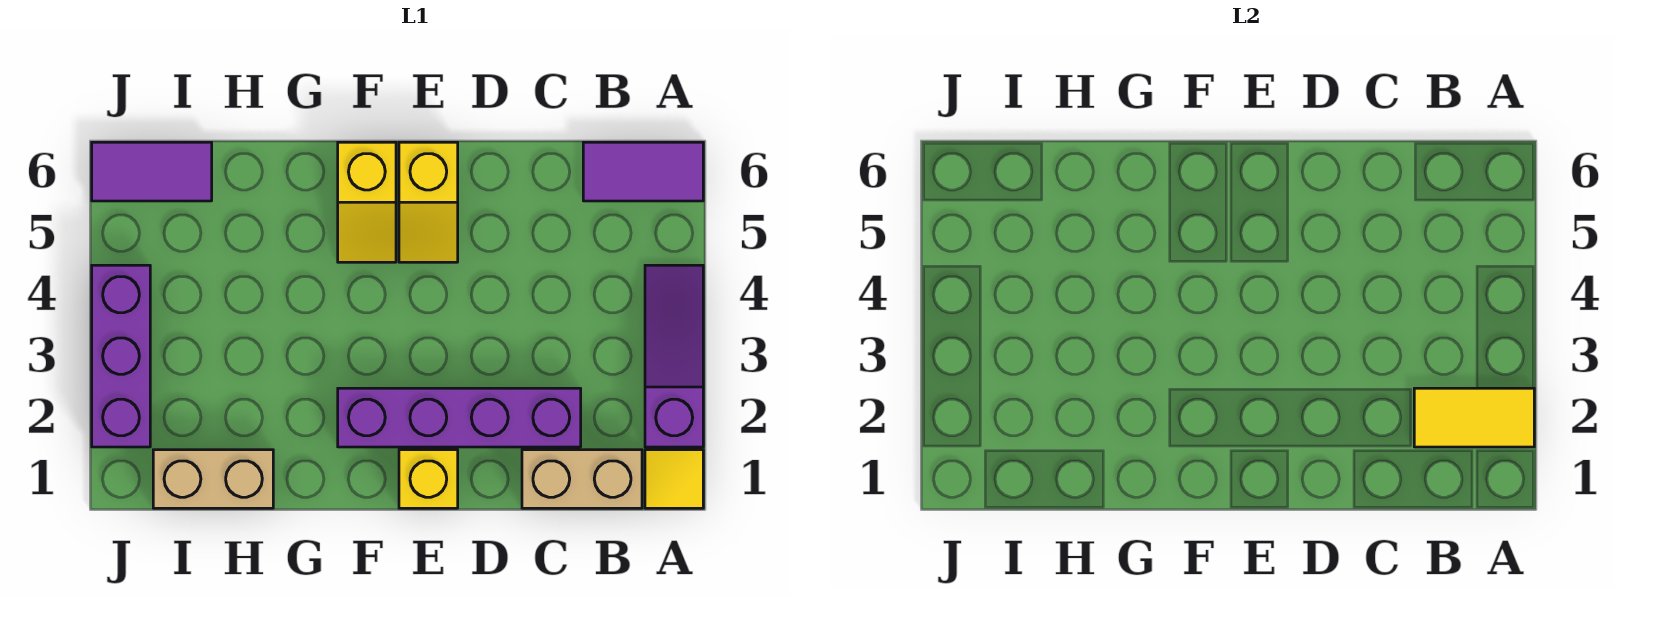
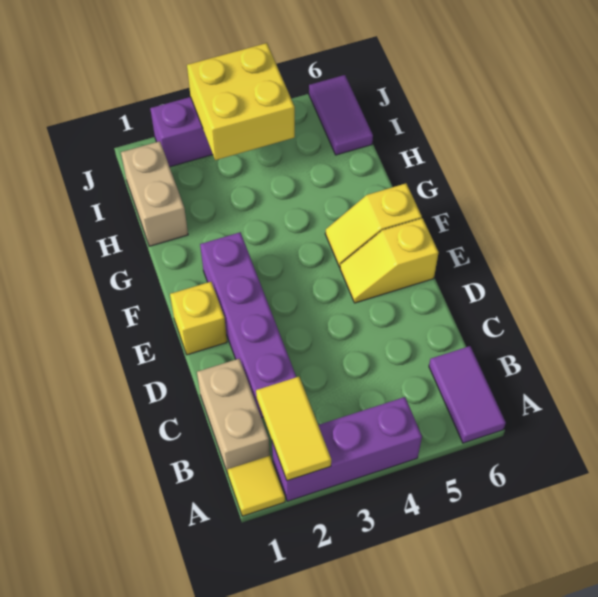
purple slope A2:A4 level 1 top 2 -> purple brick A2:A4 level 1
none -> yellow brick I3:J4 level 2

